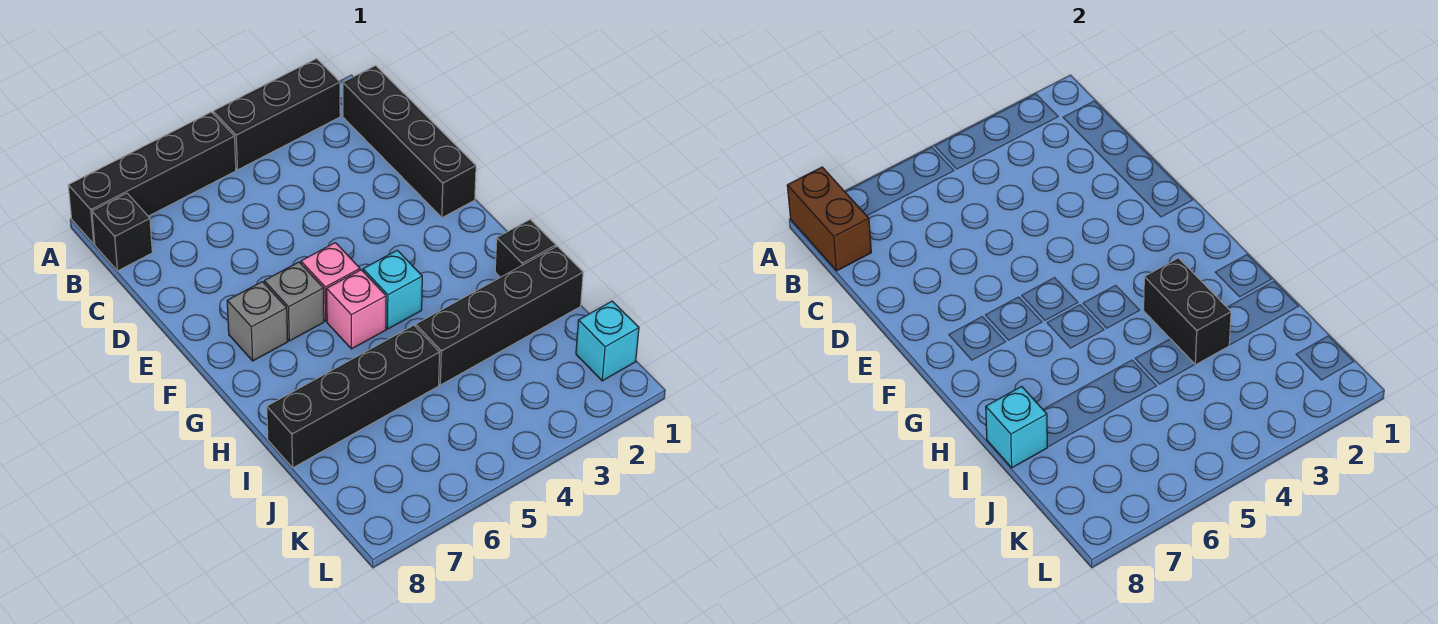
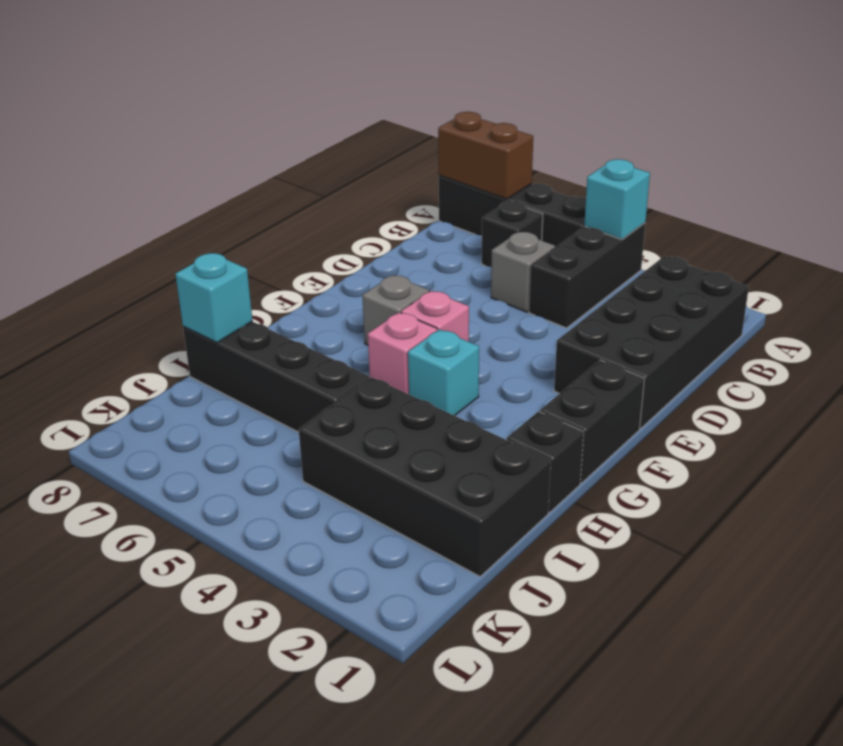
black brick A2:A4 level 1 -> black brick A4:C4 level 1
brown brick A8:B8 level 2 -> brown brick A7:A8 level 2
black brick B1:E1 level 1 -> black brick B1:E2 level 1
black brick B8 level 1 -> black brick B6 level 1
grey brick F7 level 1 -> grey brick C5 level 1
black brick H3:I3 level 2 -> black brick F1:G1 level 1
black brick I1:I4 level 1 -> black brick I1:J4 level 1
cyan brick K1 level 1 -> cyan brick A4 level 2

